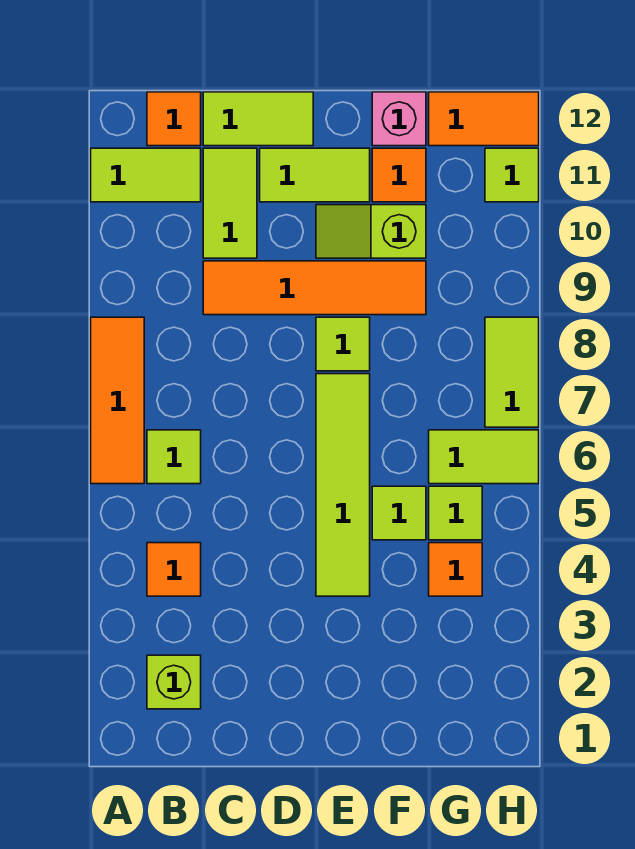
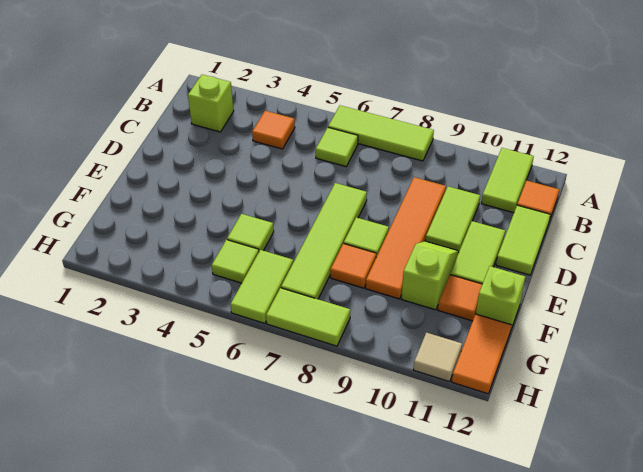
orange tile A6:A8 level 1 -> lime tile A6:A8 level 1
lime tile C10:C11 level 1 -> lime tile C10:D10 level 1
lime tile E4:E7 level 1 -> lime tile D7:G7 level 1
pink brick F12 level 1 -> lime brick F12 level 1
orange tile G4 level 1 -> orange tile F8 level 1
lime tile H11 level 1 -> tan tile H11 level 1

